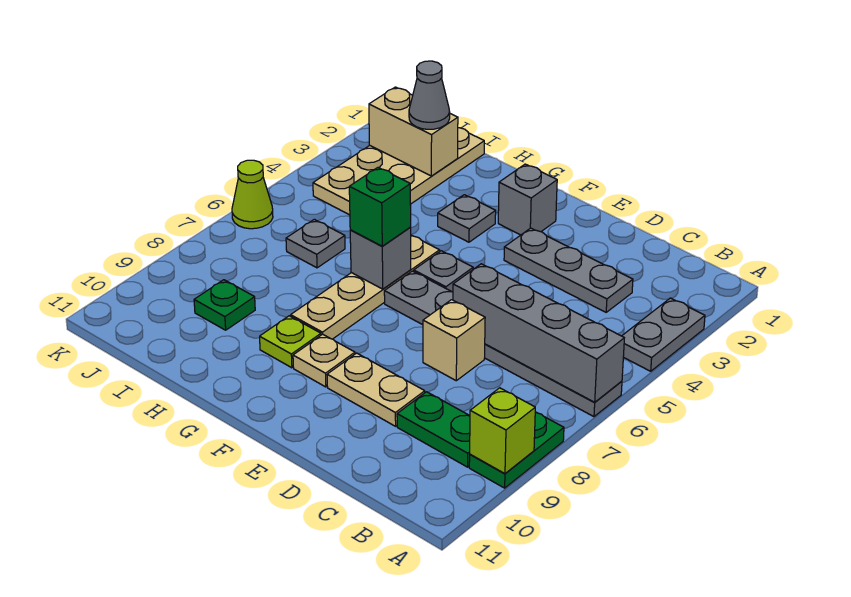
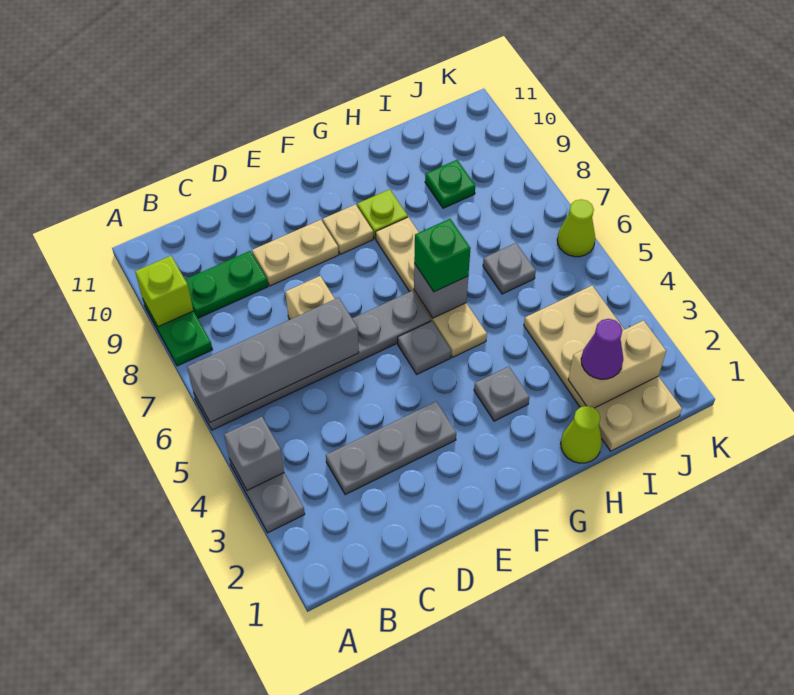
grey brick F2 level 1 -> grey brick A4 level 2
none -> lime cone H1 level 1
grey cone I2 level 3 -> purple cone I2 level 3

